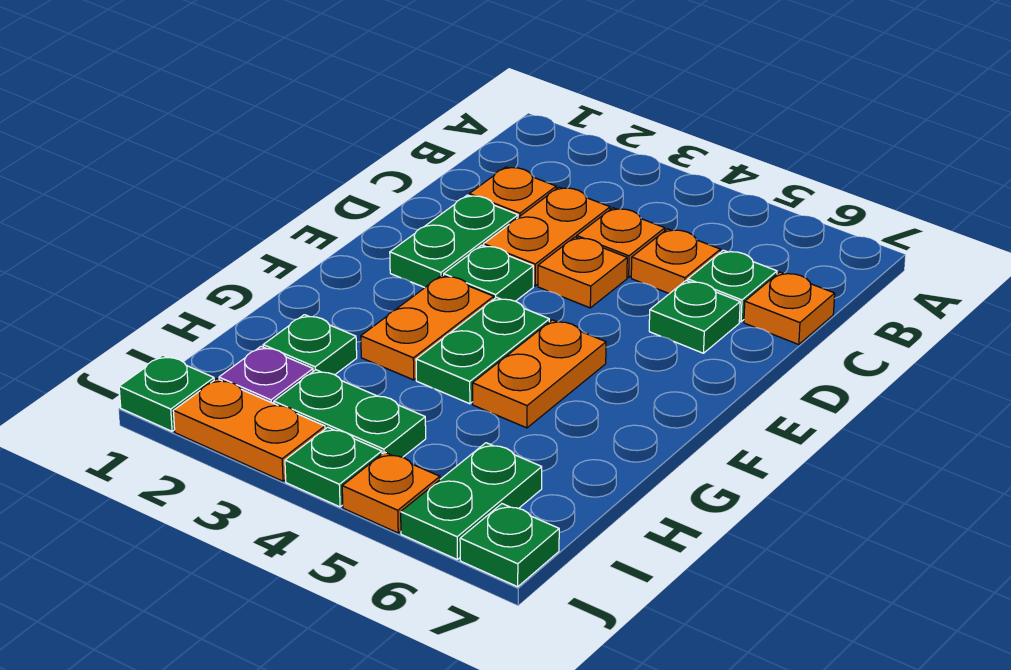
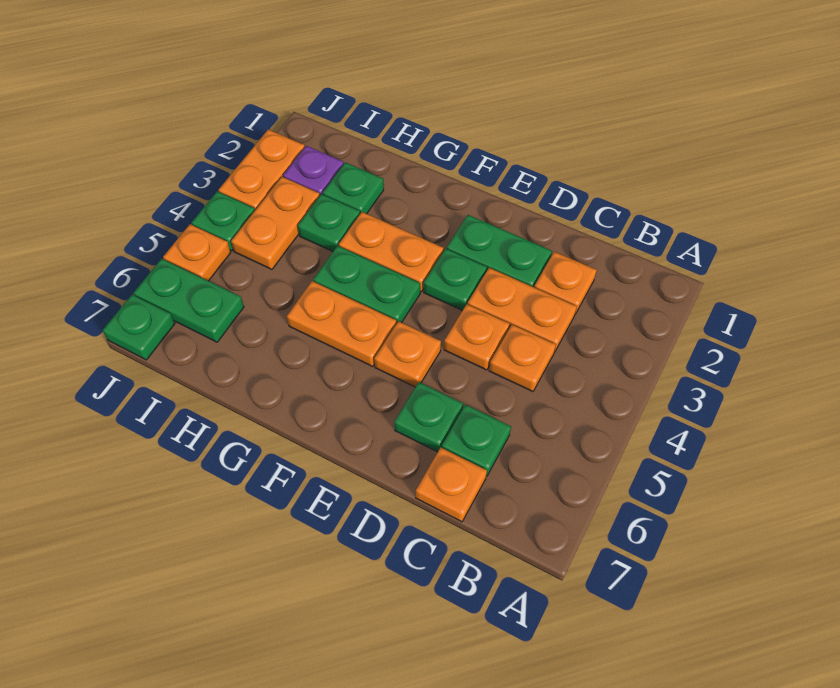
orange plate C5 level 1 -> orange plate E5 level 1
green plate I3:I4 level 1 -> orange plate I3:I4 level 1
green plate J1 level 1 -> green plate H3 level 1

